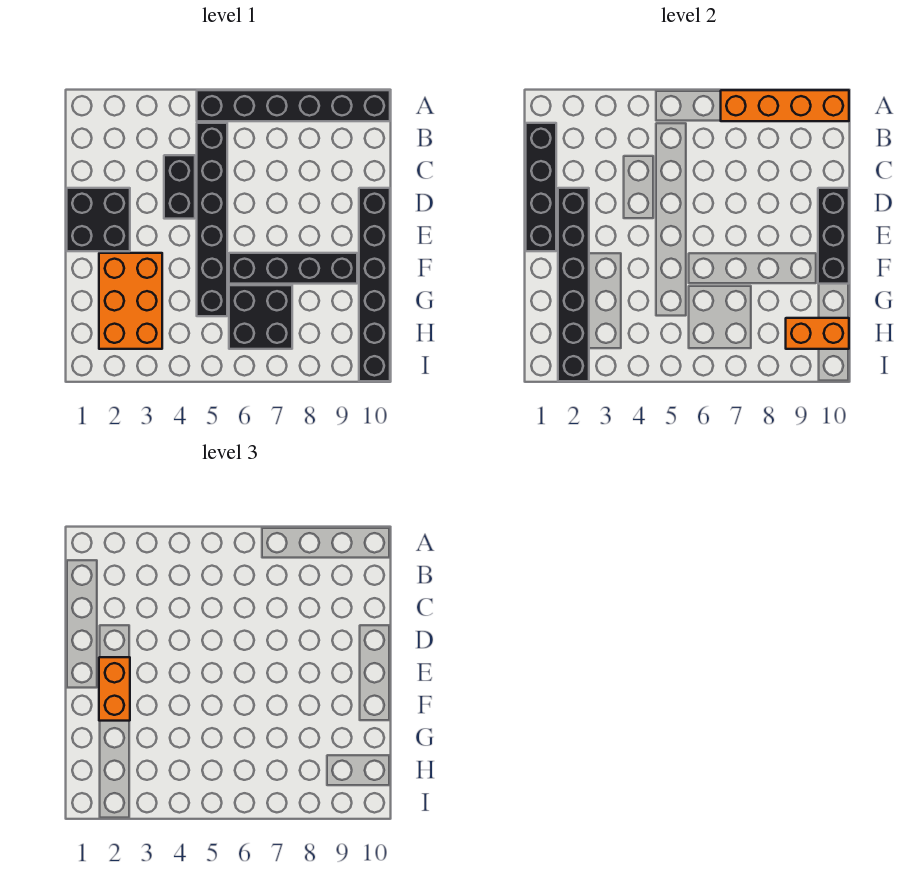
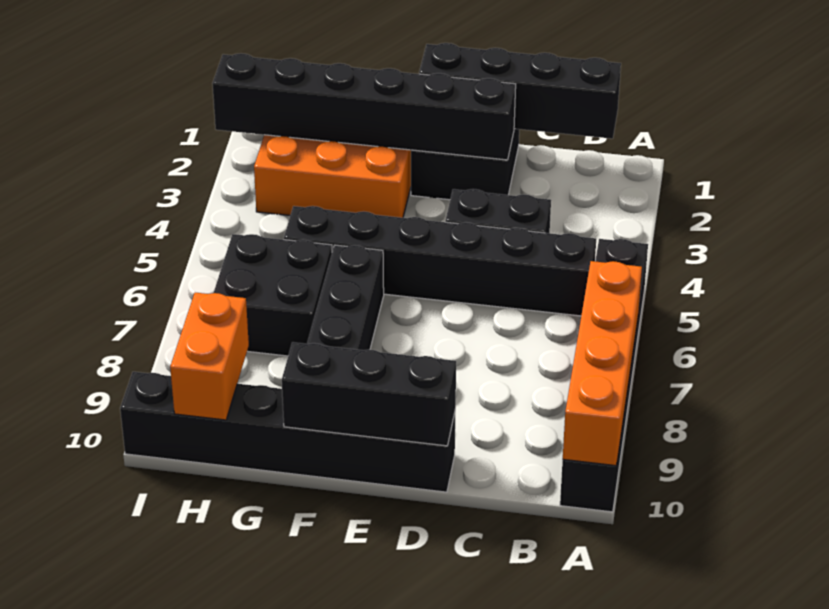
orange brick E2:F2 level 3 -> none

